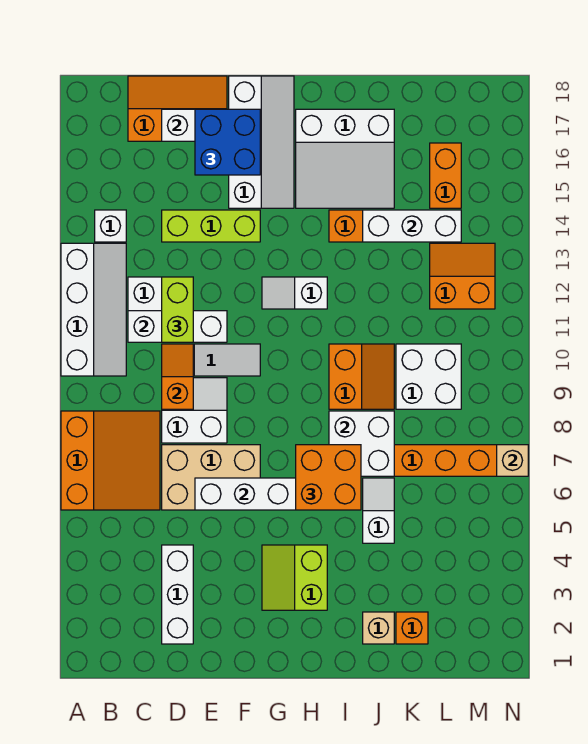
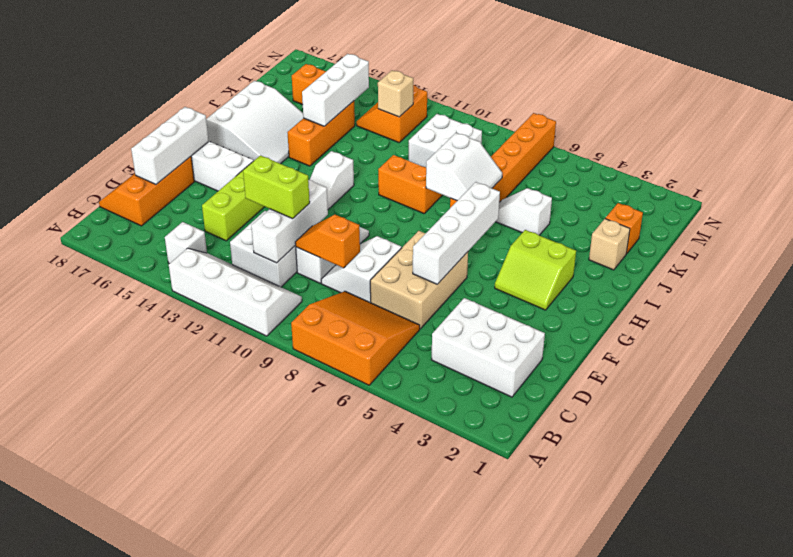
white brick D2:D4 level 1 -> white brick C2:D4 level 1
blue brick E16:F17 level 3 -> none
orange brick H6:I7 level 3 -> none
white brick I7:J8 level 2 -> white slope I7:J8 level 2 top 8
tan brick N7 level 2 -> tan brick L12 level 2

